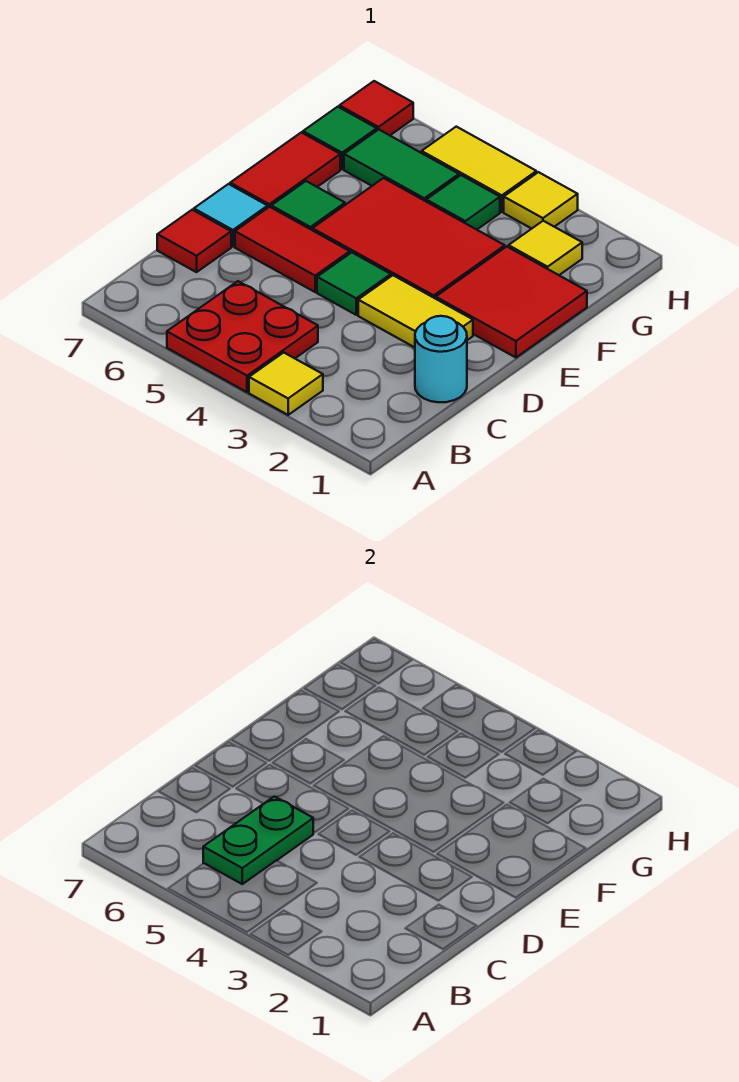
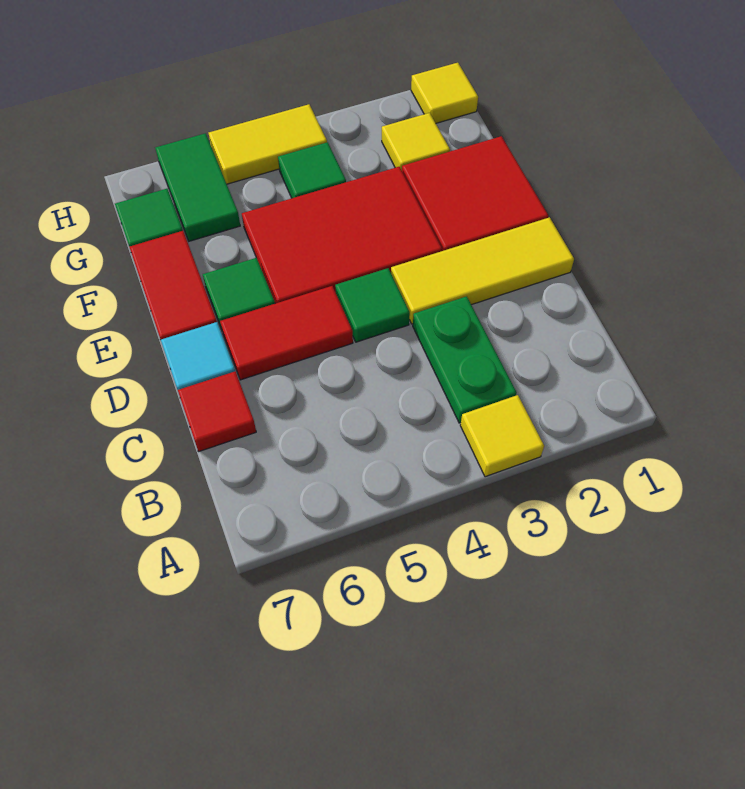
red plate A4:B5 level 1 -> none
green plate B5:C5 level 2 -> green plate B3:C3 level 1
cyan round brick C1 level 1 -> none
yellow tile D2:D3 level 1 -> yellow tile D1:D3 level 1
green tile G5:G6 level 1 -> green tile G6:H6 level 1
yellow tile H3 level 1 -> yellow tile H1 level 1
red tile H7 level 1 -> none

